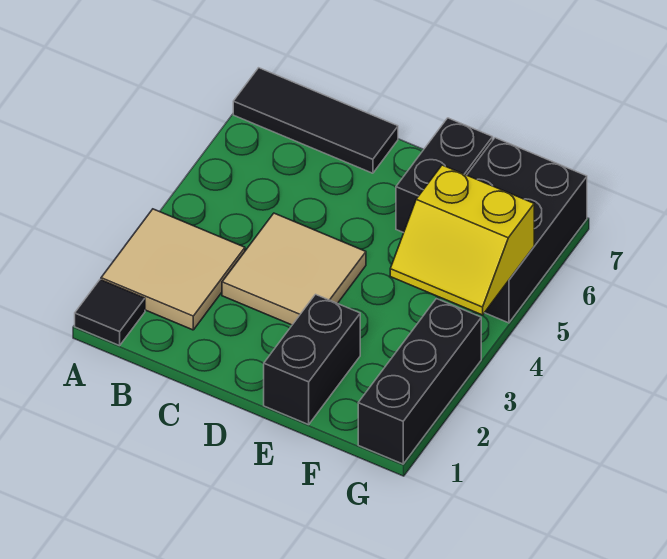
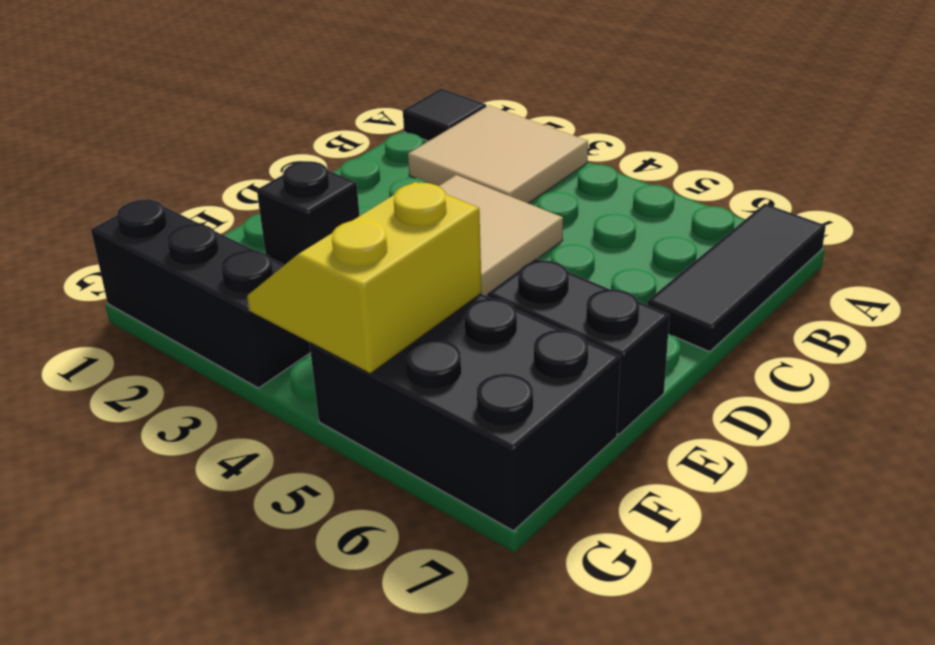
black brick E1:E2 level 1 -> black brick E2 level 1

